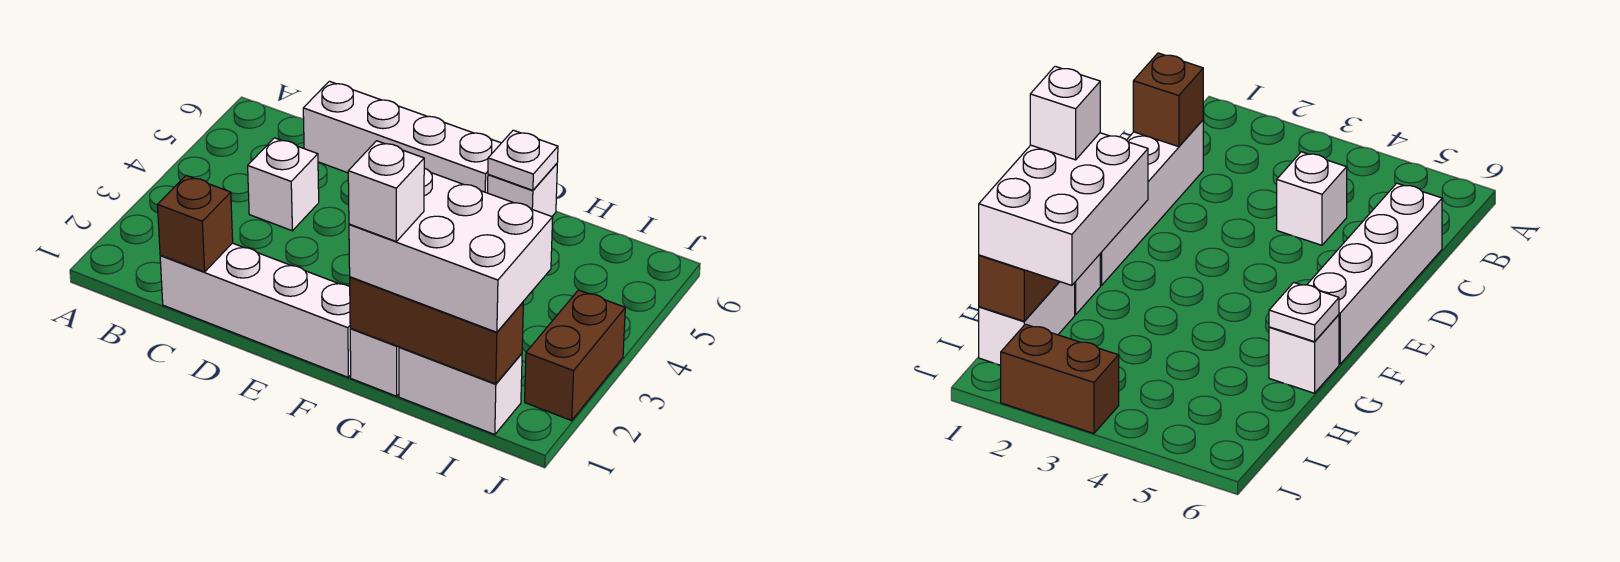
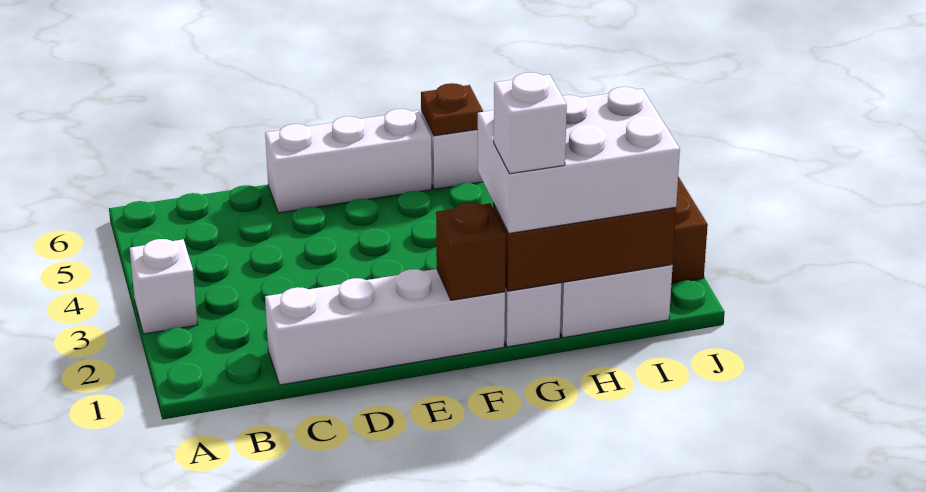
brown brick C1 level 2 -> brown brick F1 level 2
white brick C4 level 1 -> white brick A3 level 1
white brick C6:F6 level 1 -> white brick D6:F6 level 1
white plate G6 level 2 -> brown plate G6 level 2

